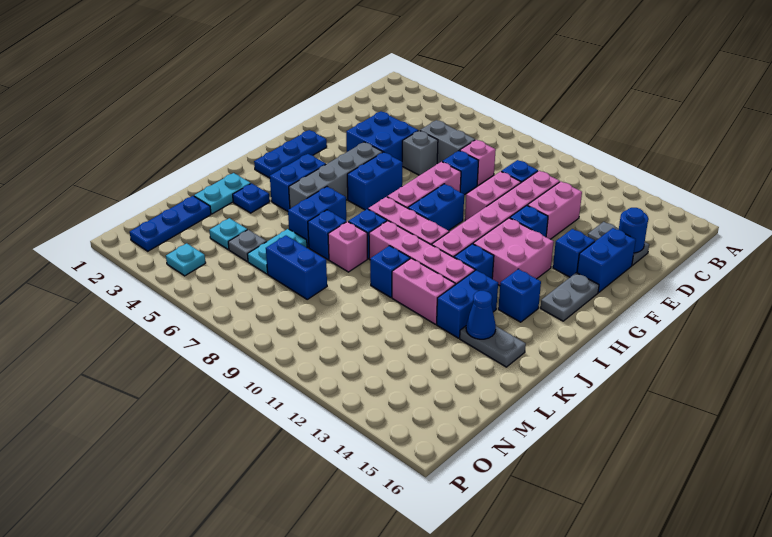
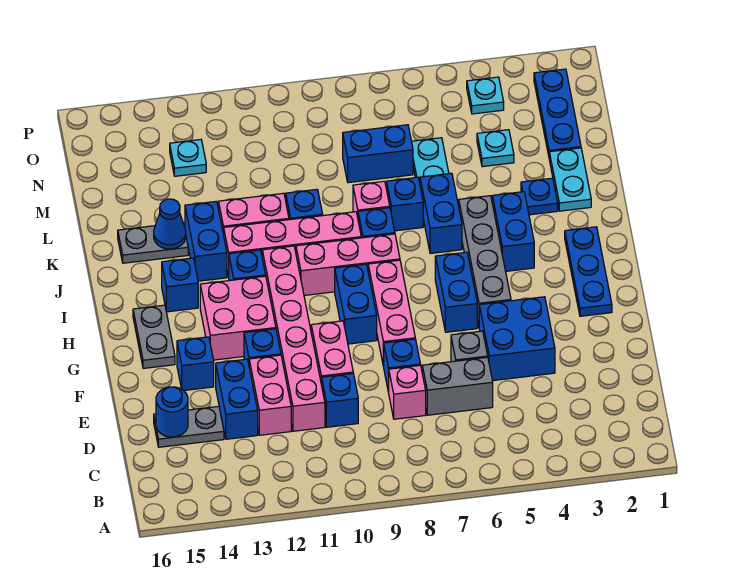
blue brick E15:F15 level 1 -> blue brick D13:E13 level 1
grey plate M5 level 1 -> none
none -> cyan plate N13 level 1

